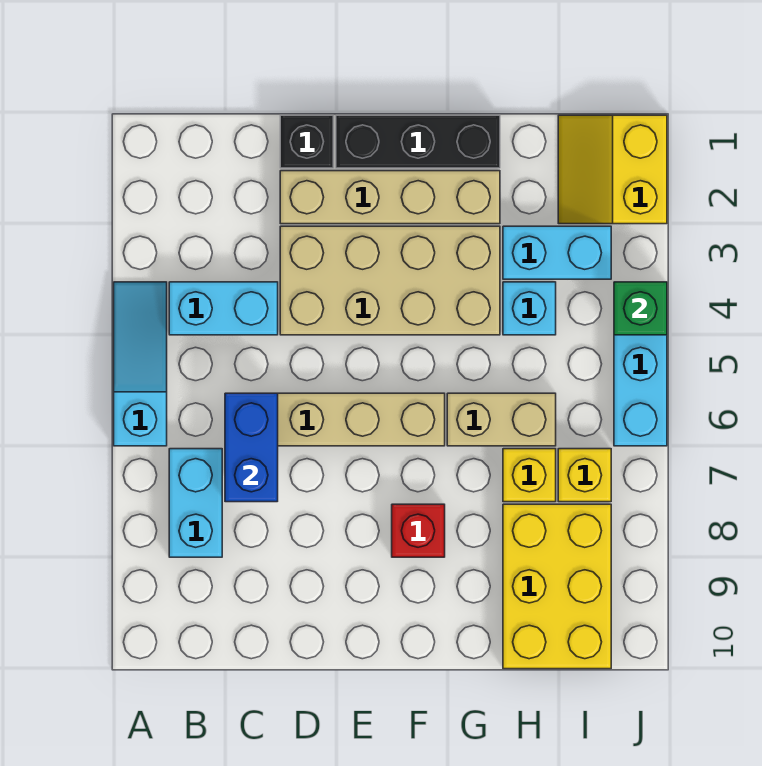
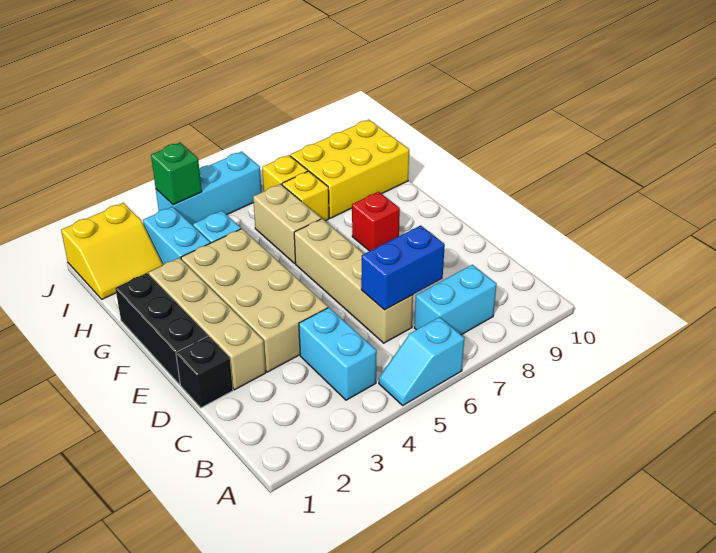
cyan slope A4:A6 level 1 top 6 -> cyan slope A5:A6 level 1 top 6

